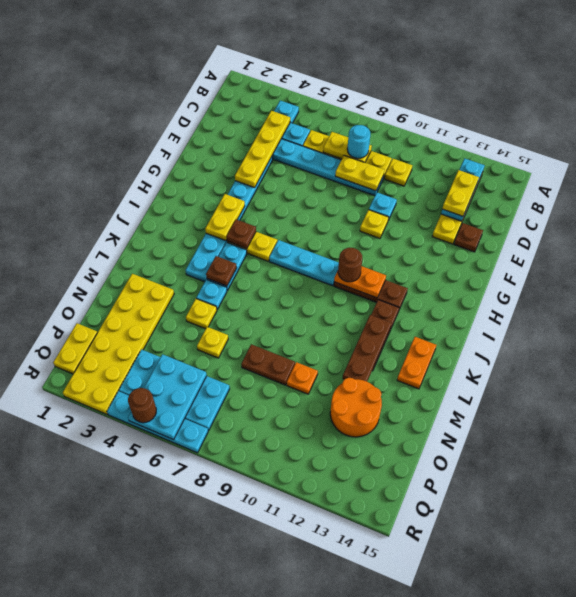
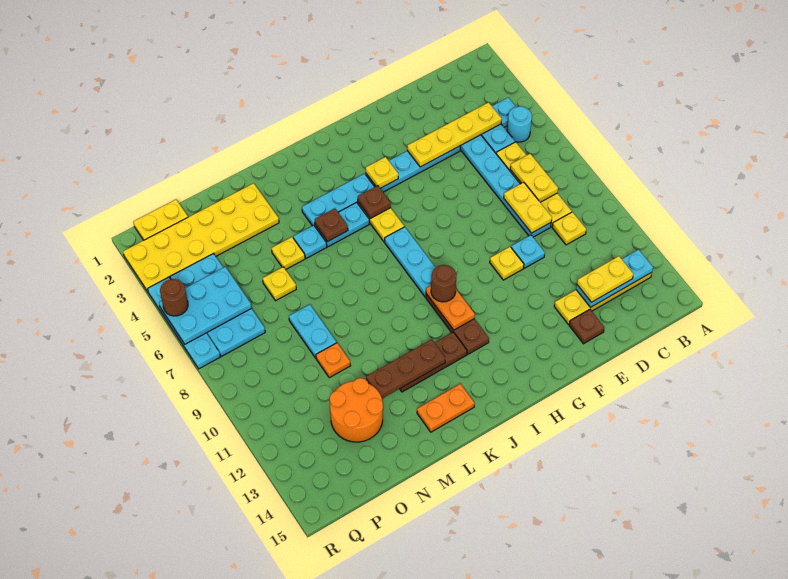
cyan round brick C8 level 3 -> cyan round brick B5 level 1
yellow plate H4:I4 level 2 -> yellow plate H4 level 2
brown plate N8:N9 level 1 -> cyan plate N8:N9 level 1

